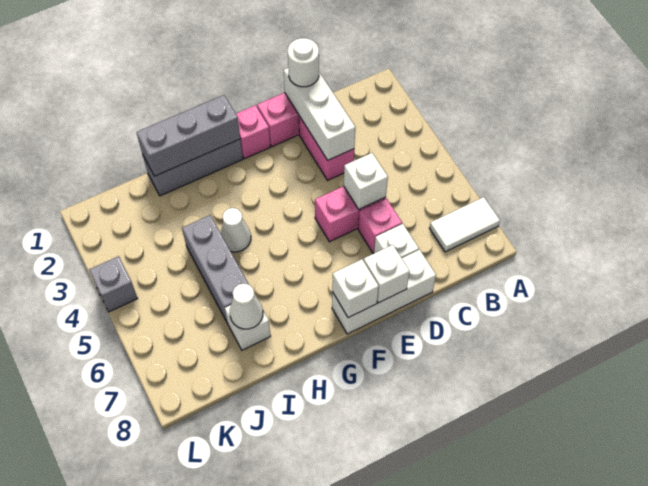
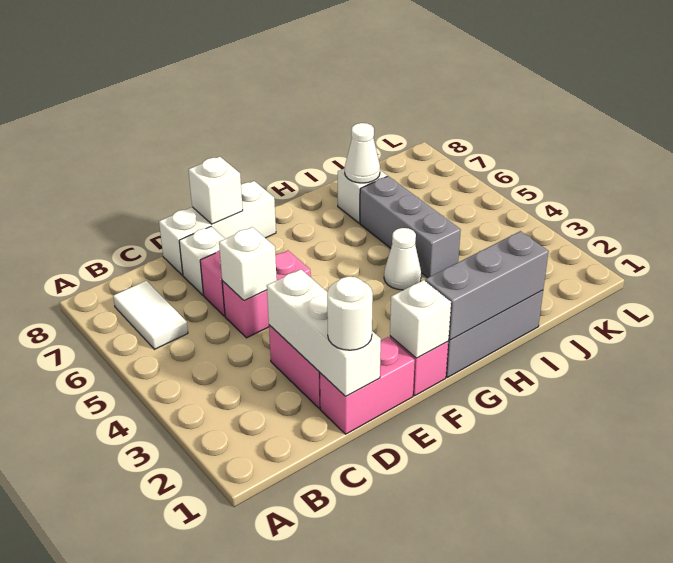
white tile A7:B7 level 1 -> white tile B6:B7 level 1
white brick F8 level 2 -> white brick F1 level 2
grey brick L4 level 1 -> none

